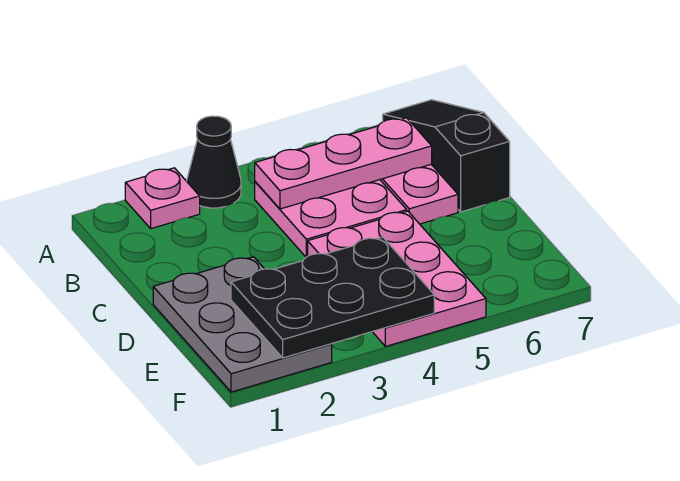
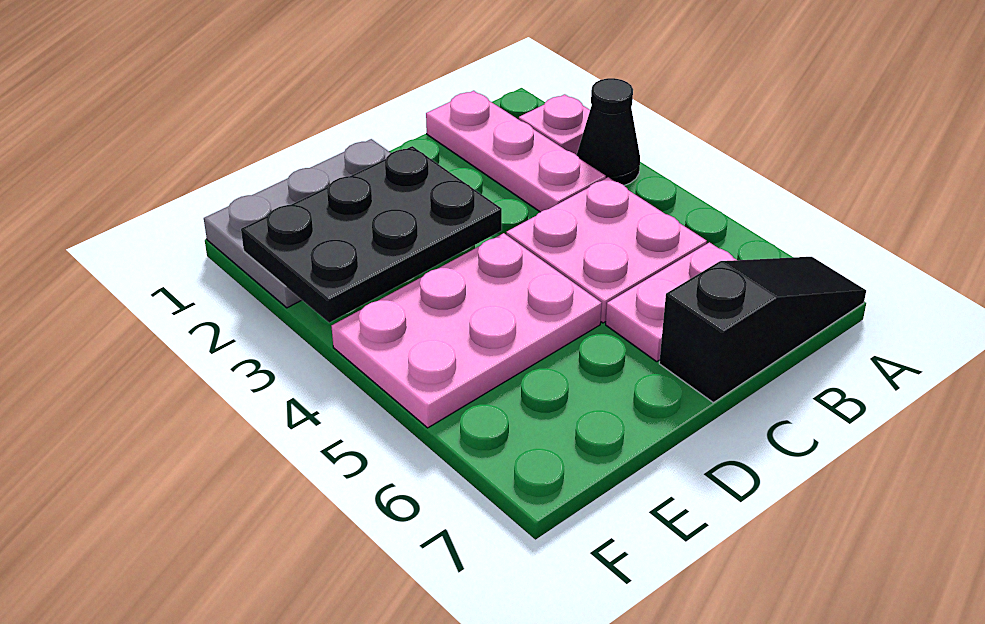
pink plate B4:B6 level 2 -> pink plate B1:B3 level 1
black plate E2:F4 level 2 -> black plate D2:F3 level 2

